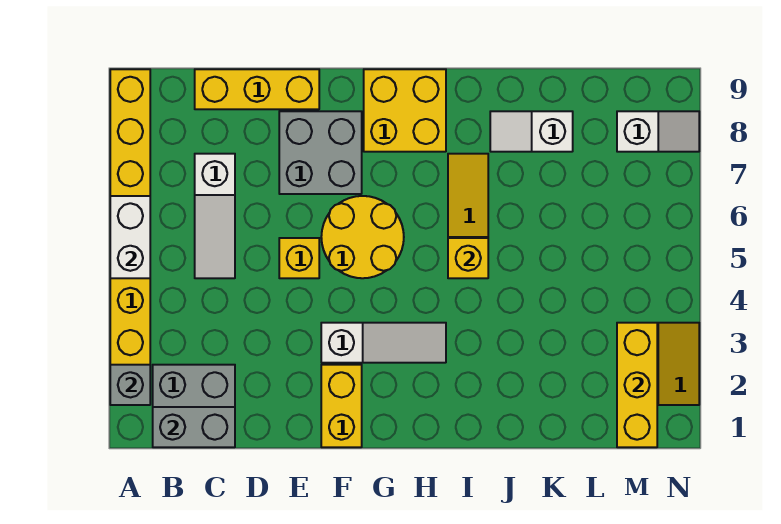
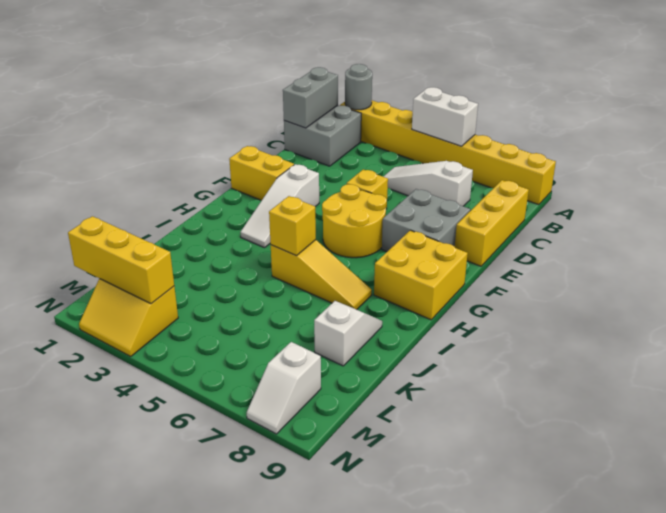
grey brick A2 level 2 -> grey round brick A2 level 2

